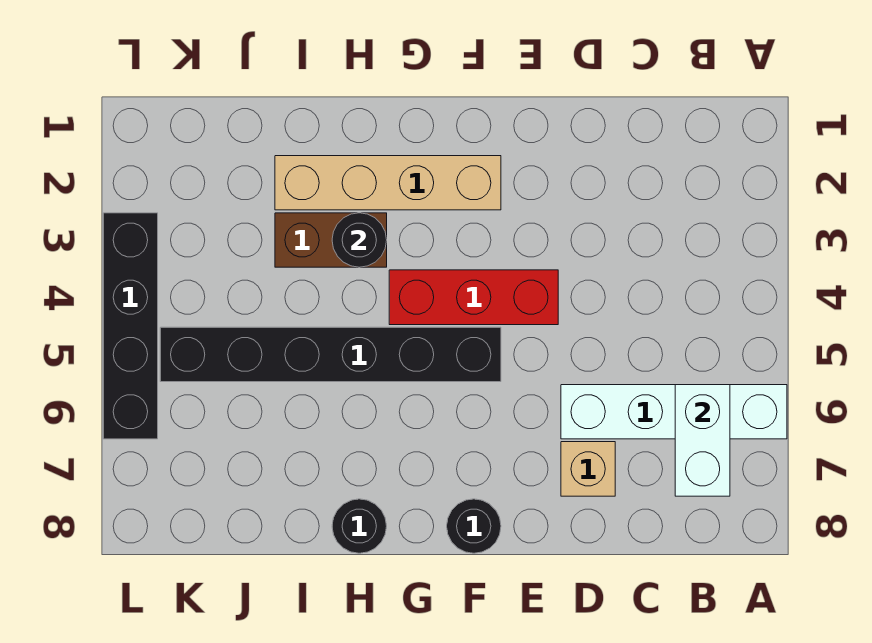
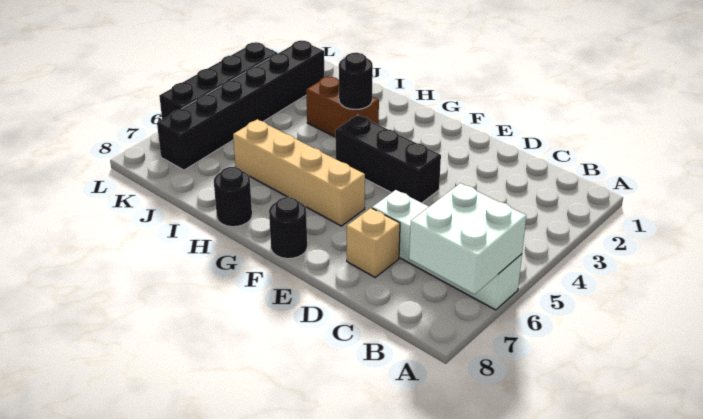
white brick B6:B7 level 2 -> white brick A6:B7 level 2
red brick E4:G4 level 1 -> black brick E4:G4 level 1
tan brick F2:I2 level 1 -> tan brick F6:I6 level 1
black brick F5:K5 level 1 -> black brick K2:K7 level 1

